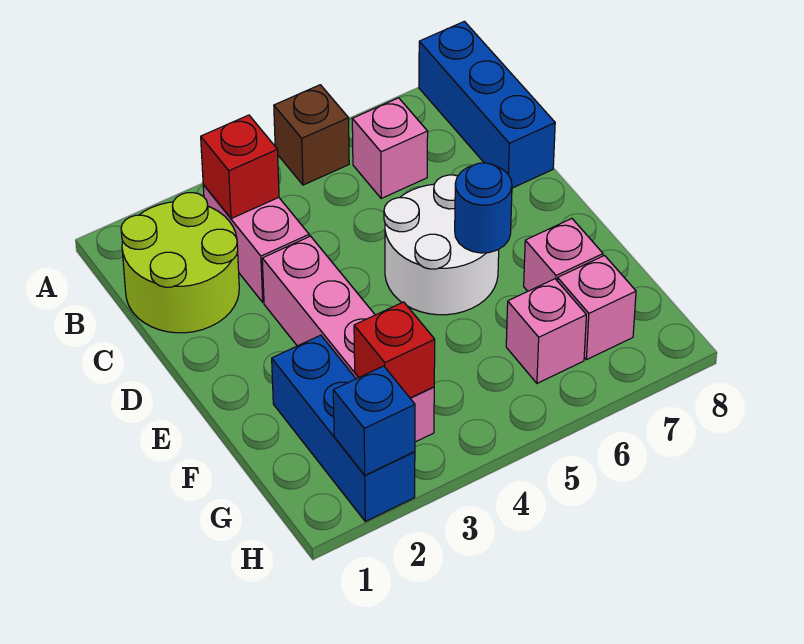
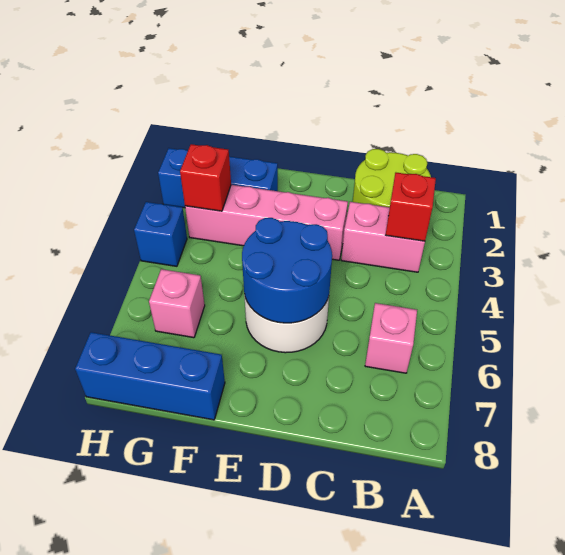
brown brick A5 level 1 -> none
blue brick A8:C8 level 1 -> blue brick F8:H8 level 1
blue round brick E6 level 2 -> blue round brick D5:E6 level 2
pink brick F7 level 1 -> none
pink brick G7 level 1 -> none
blue brick H2 level 2 -> blue brick H4 level 1

